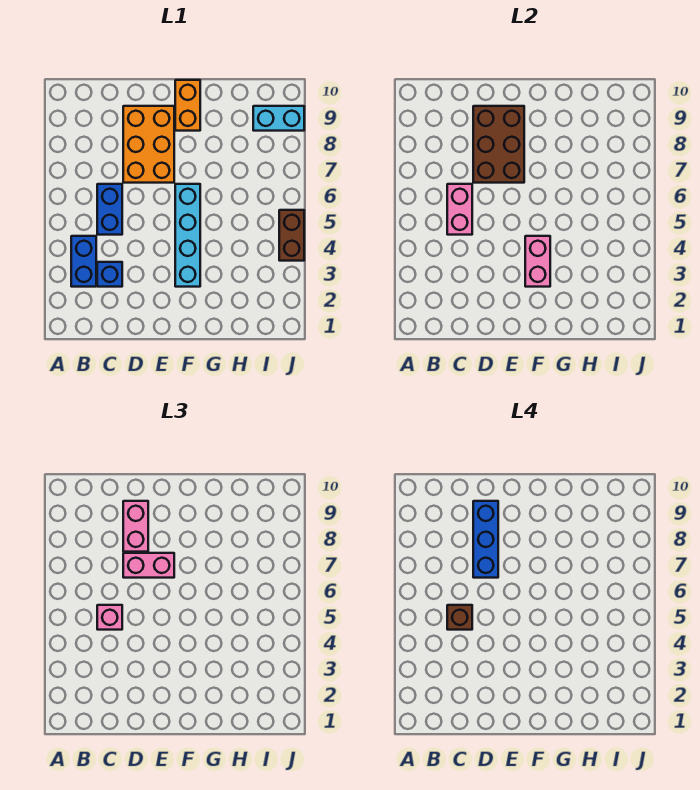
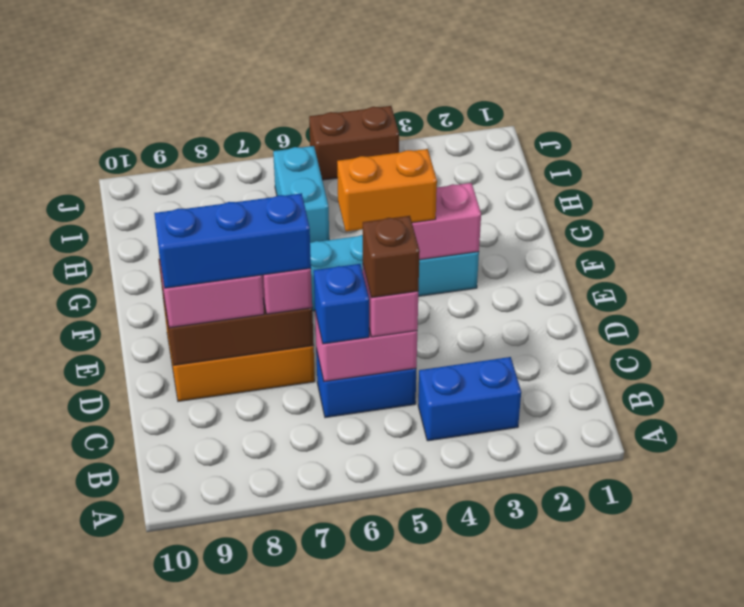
blue brick C3 level 1 -> blue brick C6 level 3
orange brick F9:F10 level 1 -> orange brick F4:F5 level 3
cyan brick I9:J9 level 1 -> cyan brick H6:I6 level 1

